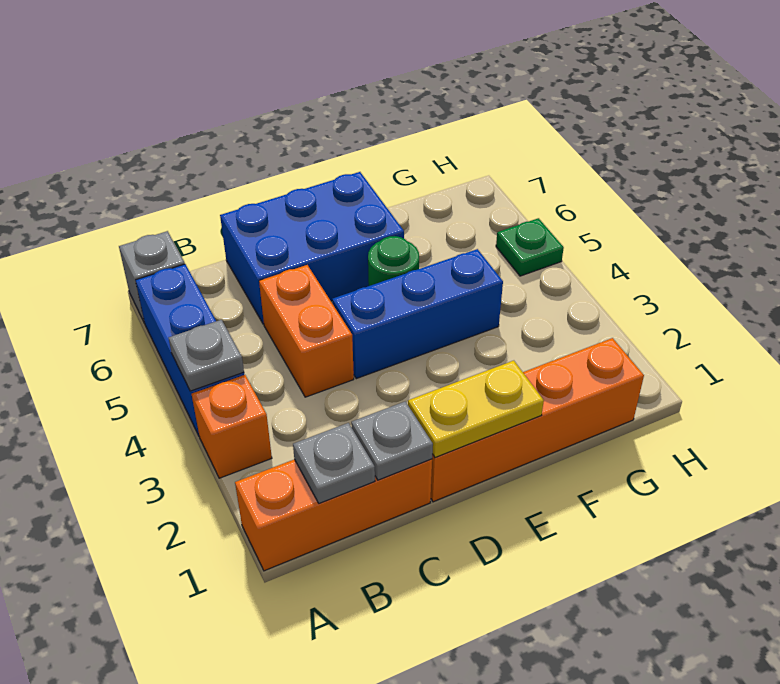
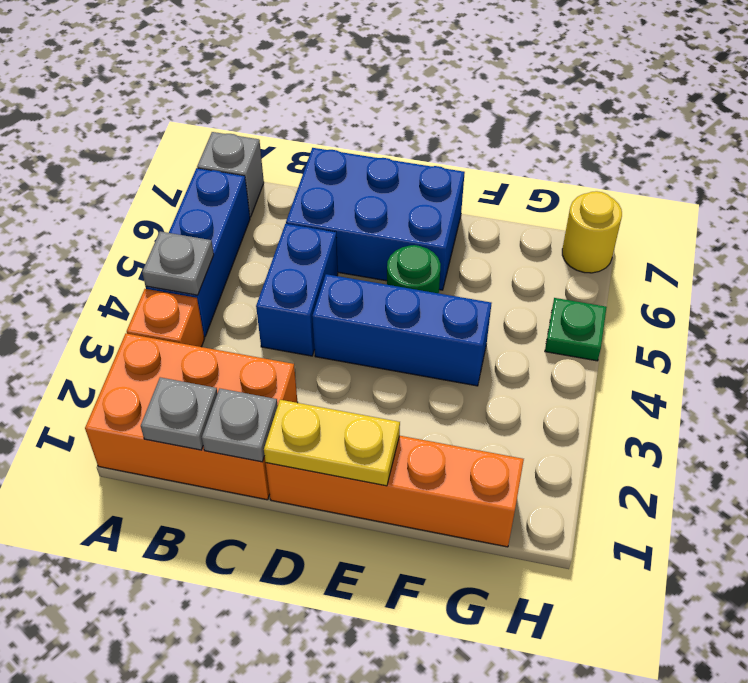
orange brick A1:C1 level 1 -> orange brick A1:C2 level 1
orange brick C4:C5 level 1 -> blue brick C4:C5 level 1
none -> yellow round brick H7 level 1

